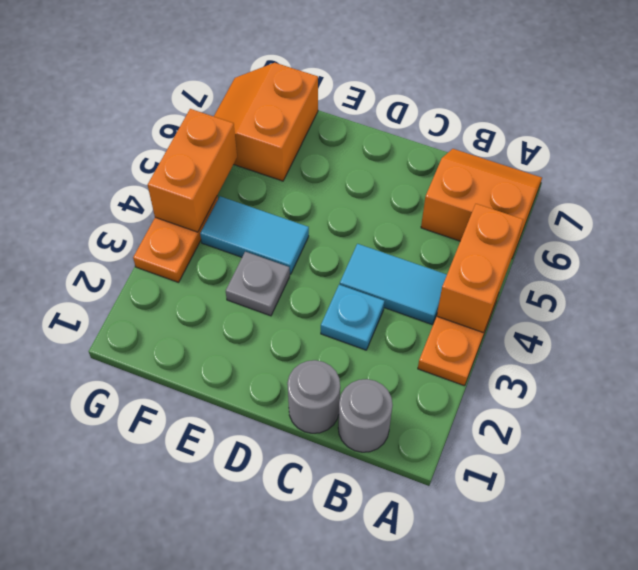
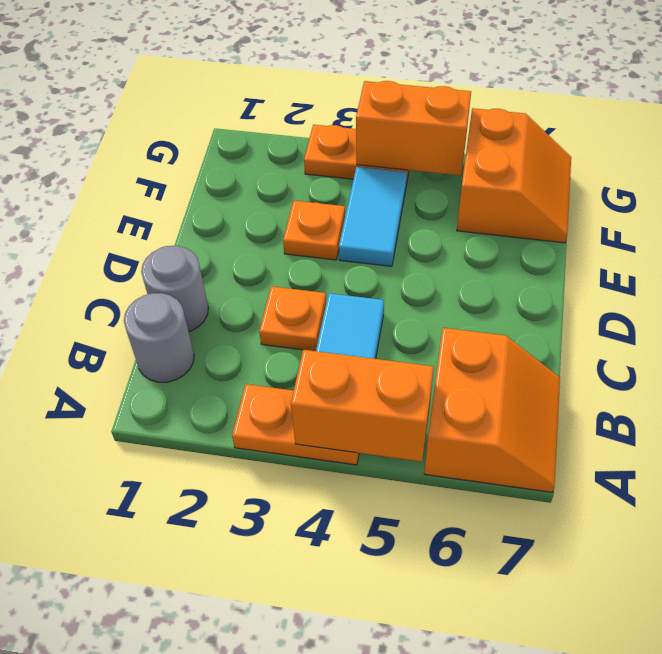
cyan plate C3 level 1 -> orange plate C3 level 1
grey plate E3 level 1 -> orange plate E3 level 1
orange slope F6:G7 level 1 top F -> orange slope F6:G7 level 1 top 6

